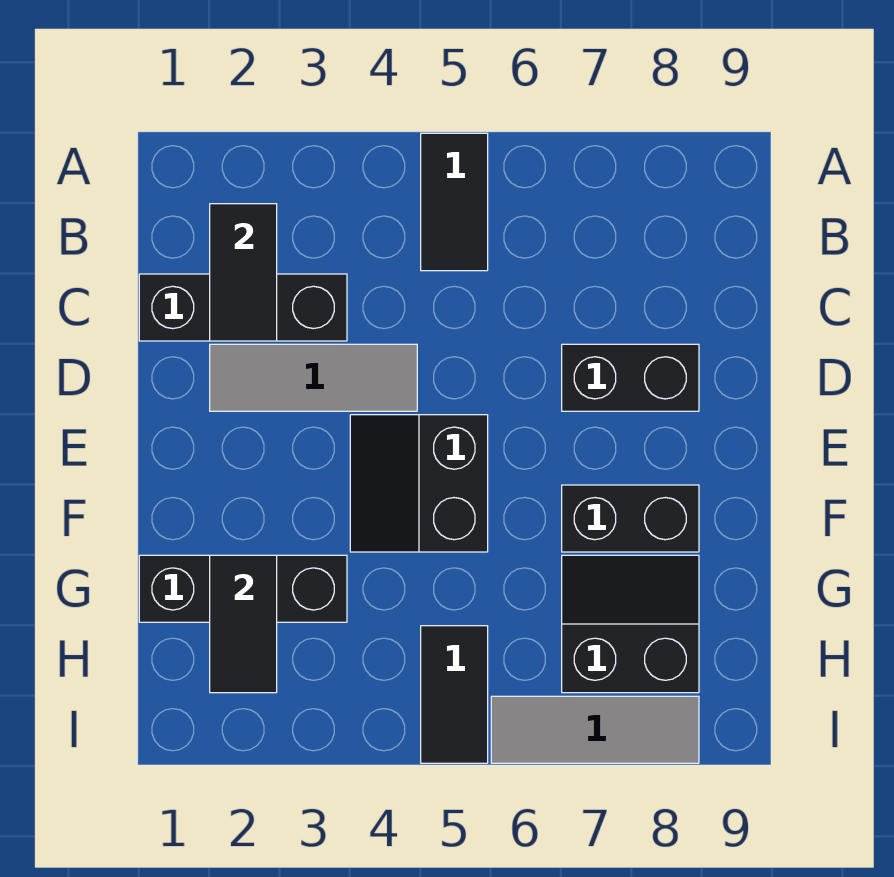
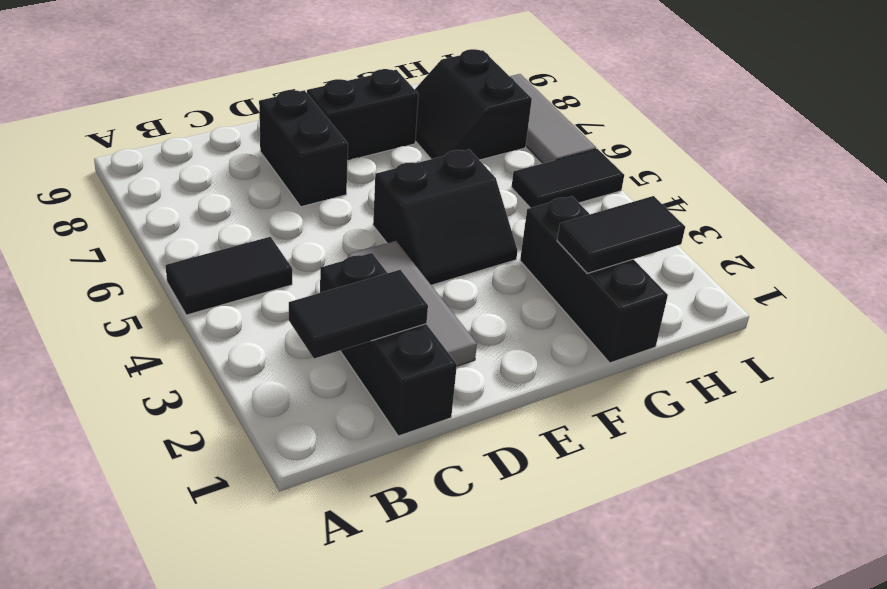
black brick F7:F8 level 1 -> black brick E8:F8 level 1

